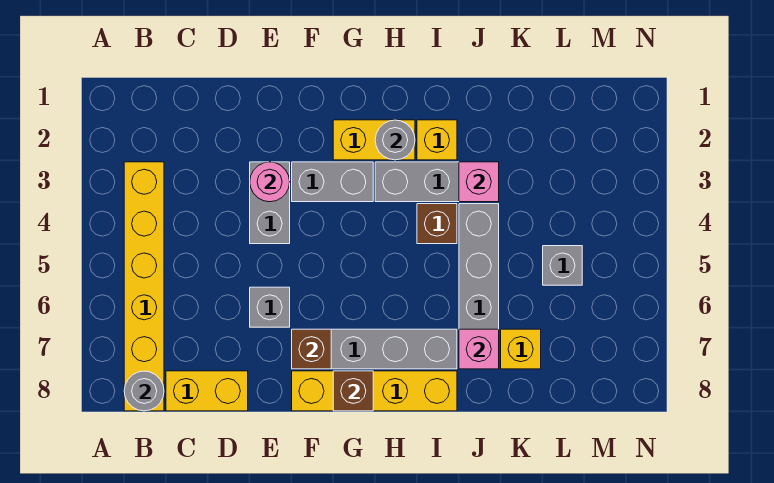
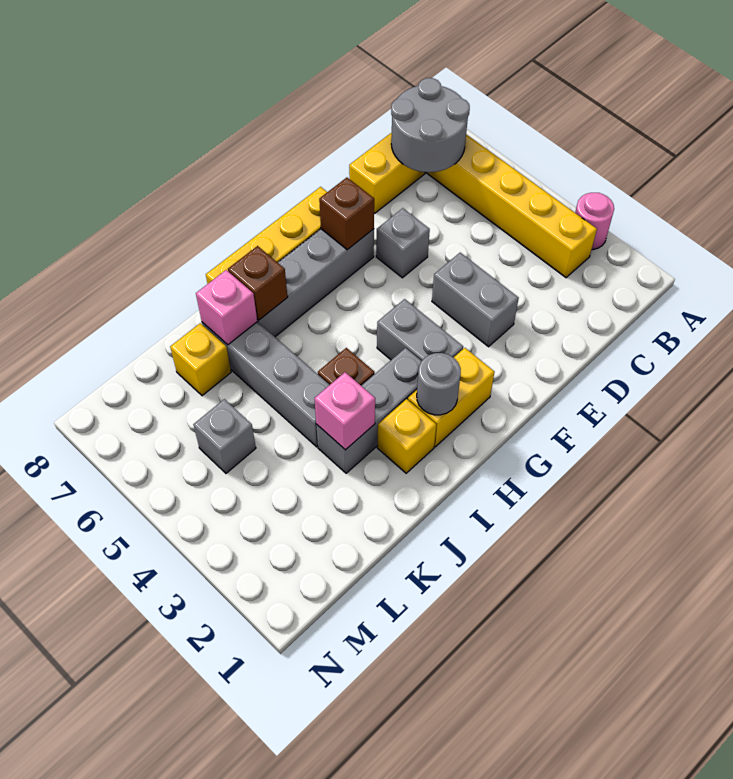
grey round brick B8 level 2 -> grey round brick B7:C8 level 2
pink round brick E3 level 2 -> pink round brick A3 level 1
grey brick F3:G3 level 1 -> grey brick G3:G4 level 1
brown brick G8 level 2 -> brown brick I7 level 2

